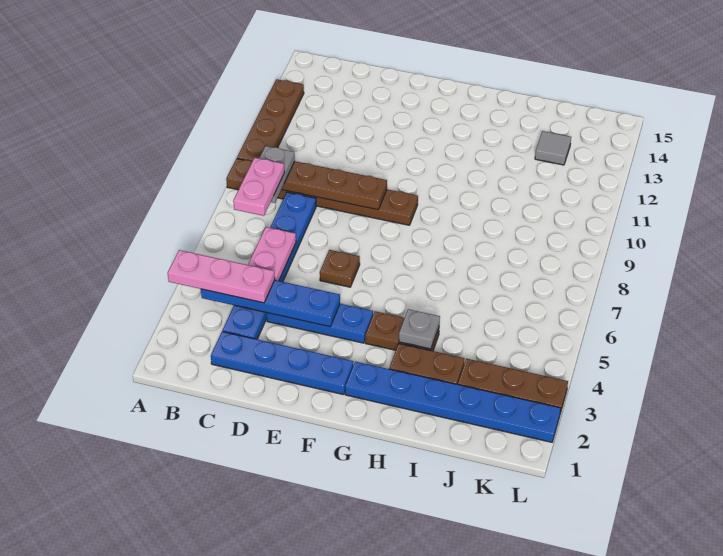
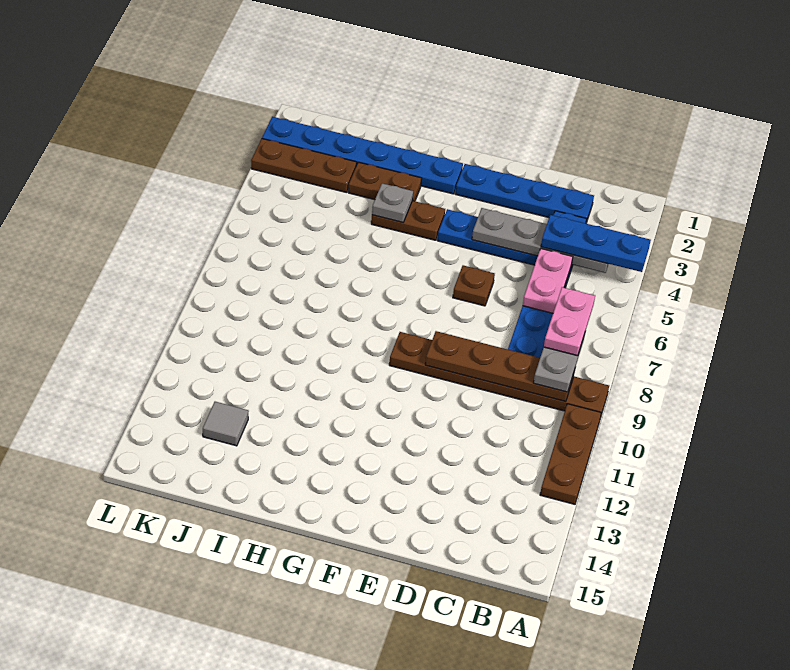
pink plate A4:C4 level 3 -> blue plate A4:C4 level 3
brown plate A10:A13 level 1 -> brown plate A10:A12 level 1
blue plate B4:E4 level 2 -> grey plate B4:E4 level 2

